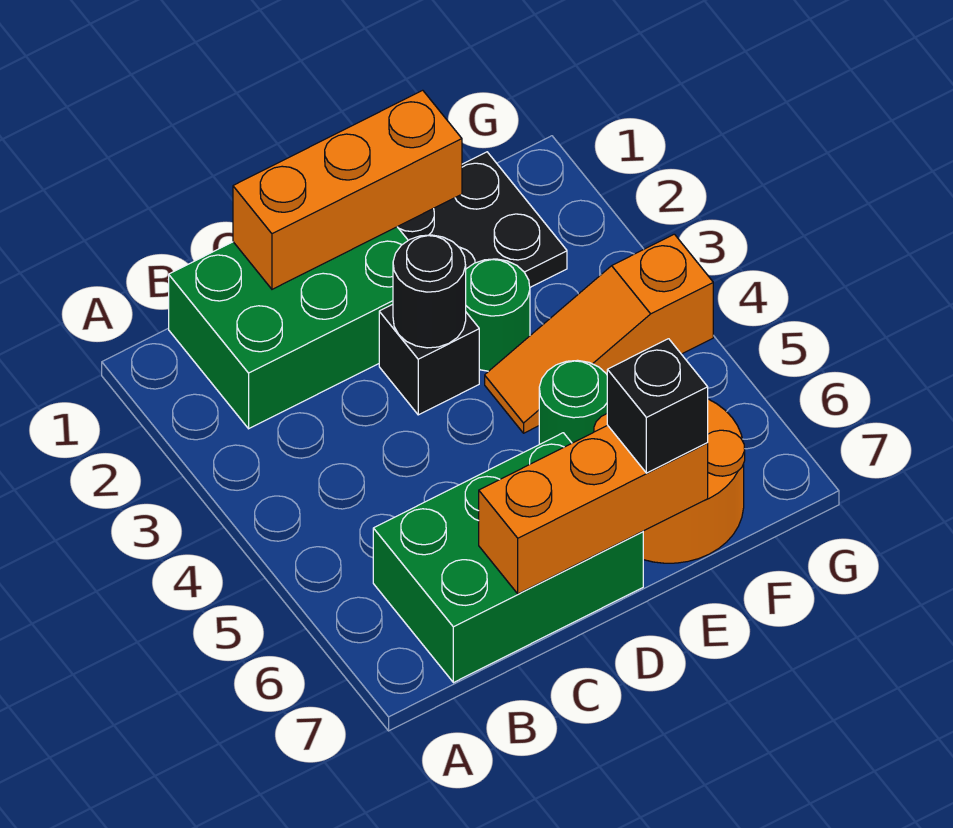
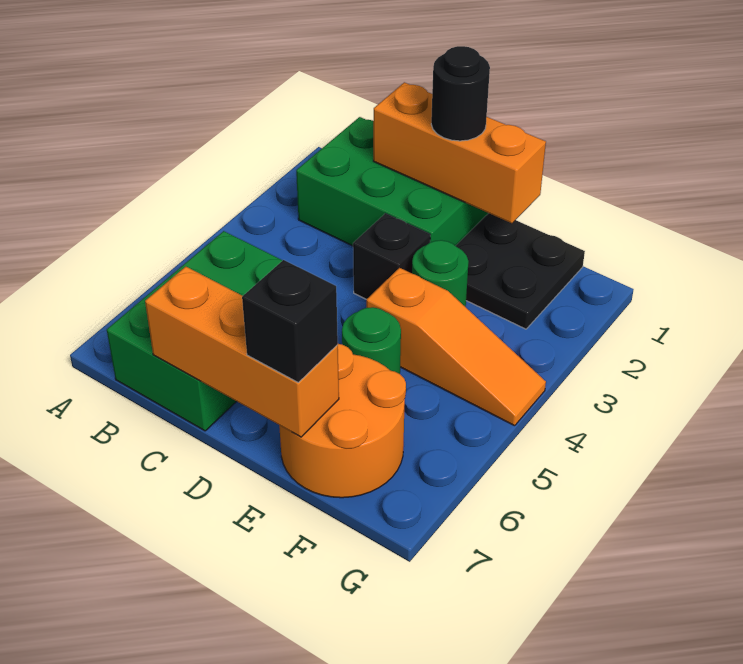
green brick B6:D7 level 1 -> green brick B5:C7 level 1
black round brick D3 level 2 -> black round brick D1 level 3
orange slope E4:G4 level 1 top G -> orange slope E4:G4 level 1 top E

